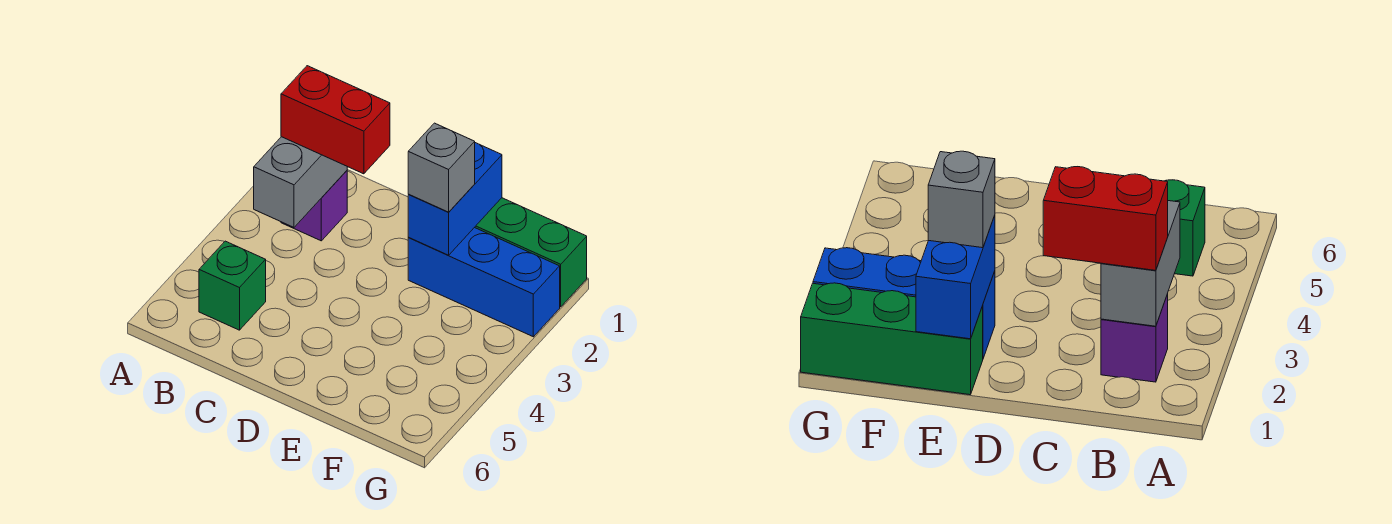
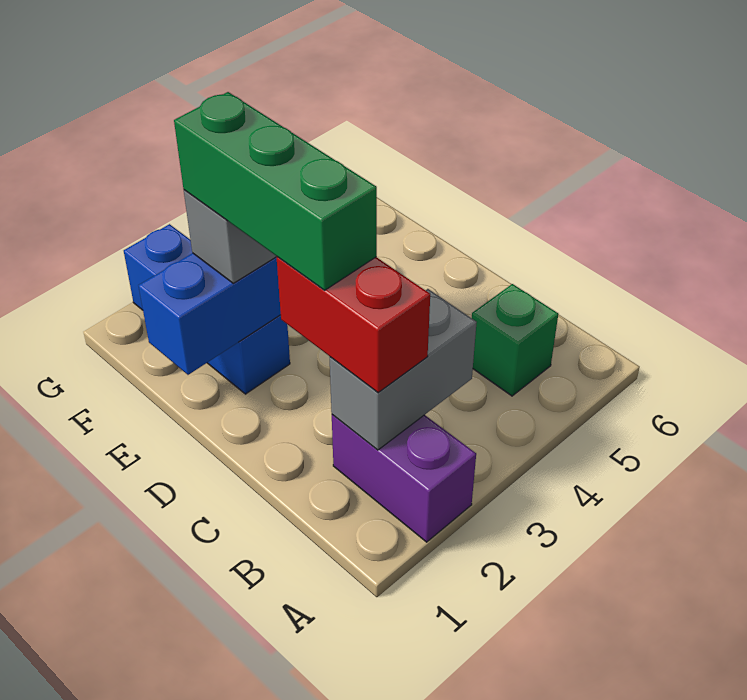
purple brick B2 level 1 -> purple brick A2:B2 level 1
green brick E1:G1 level 1 -> green brick C2:E2 level 4

